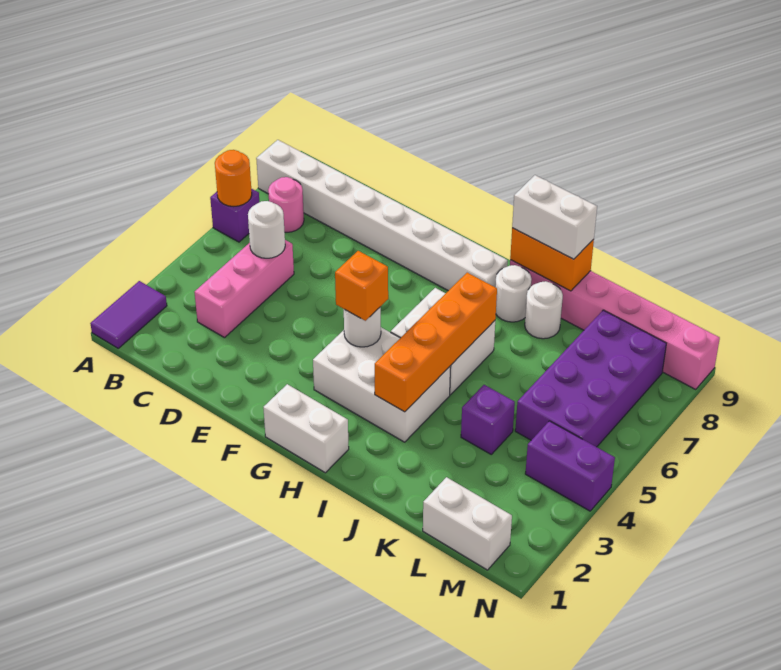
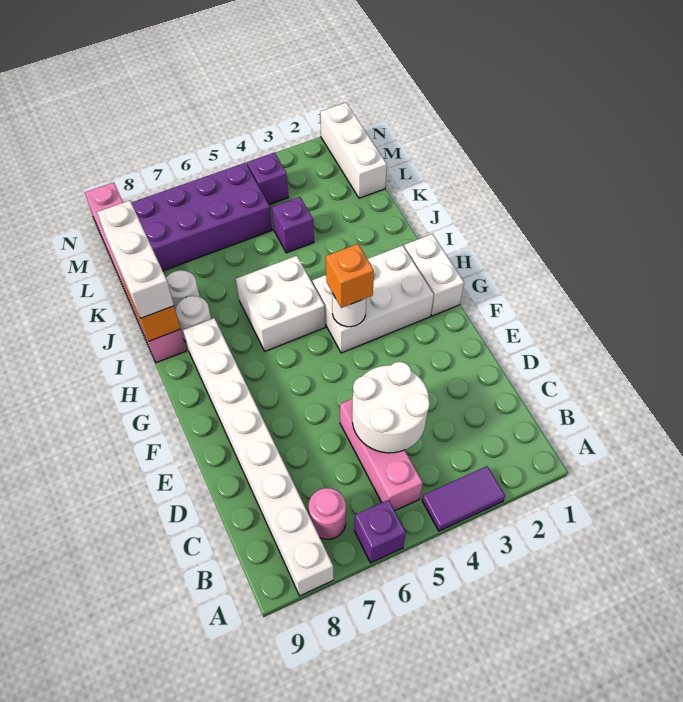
purple tile A1:A2 level 1 -> purple tile A3:A4 level 1
orange round brick A6 level 2 -> none
pink brick C3:C5 level 1 -> pink brick B5:D5 level 1
white round brick C5 level 2 -> white round brick C4:D5 level 2
white brick G3:I4 level 1 -> white brick G2:H4 level 1
orange brick I3:I6 level 2 -> none
white brick I9:J9 level 3 -> white brick I9:K9 level 3
white brick L1:M1 level 1 -> white brick L1:N1 level 1
purple brick M4:N4 level 1 -> purple brick M4 level 1

